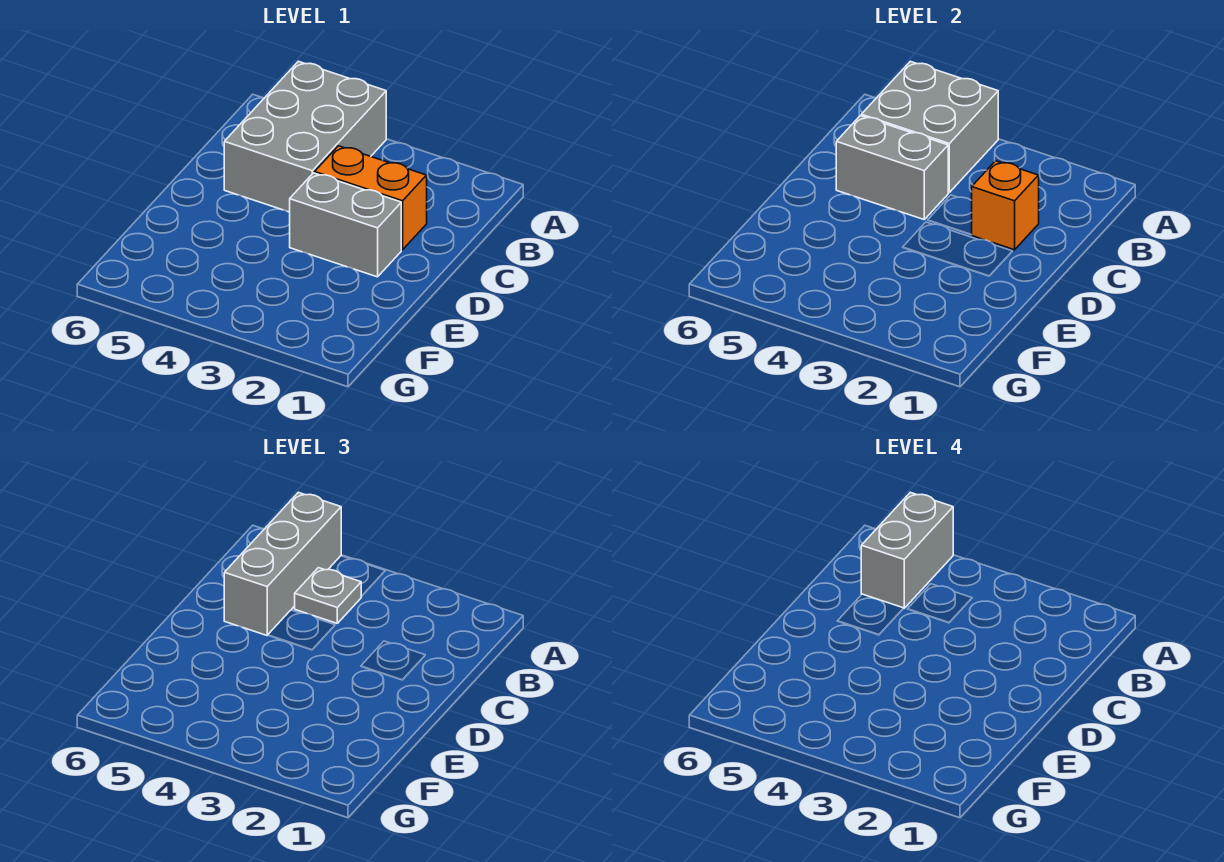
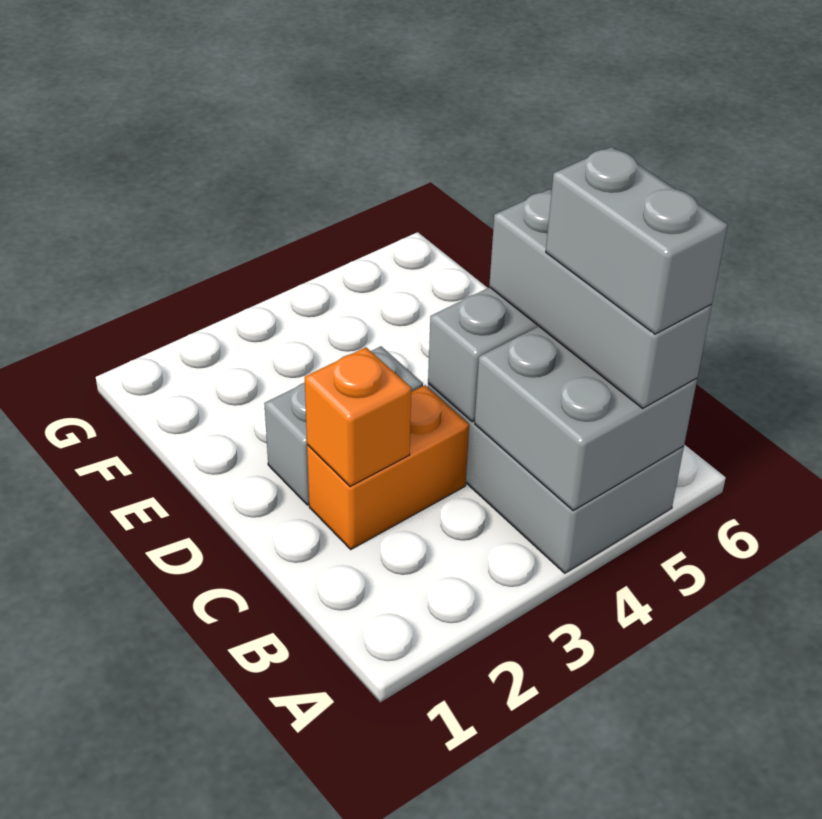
grey plate B4 level 3 -> none

